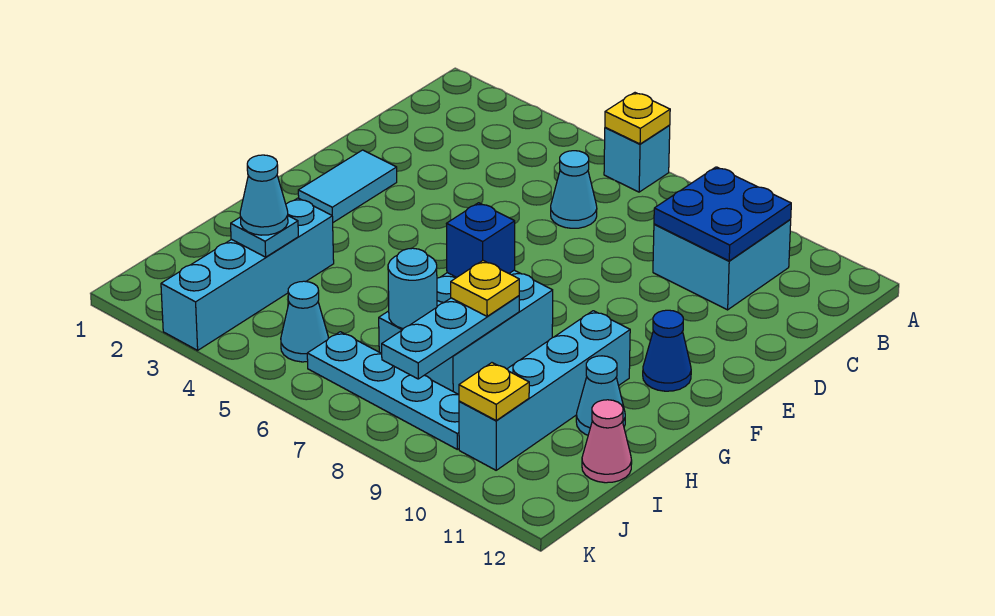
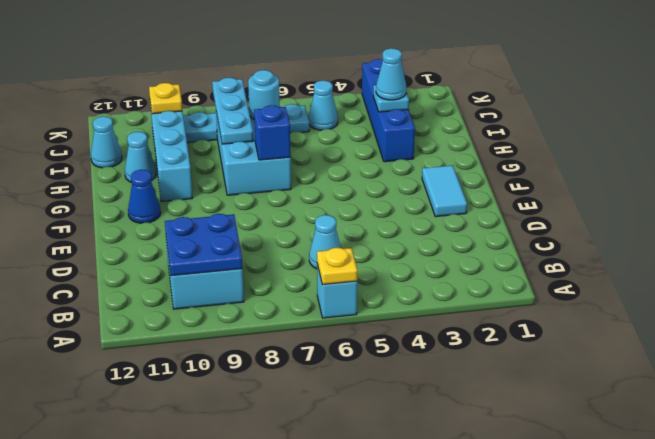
cyan brick H3:K3 level 1 -> blue brick H3:K3 level 1
yellow plate H8 level 3 -> none
pink cone I12 level 1 -> cyan cone I12 level 1

